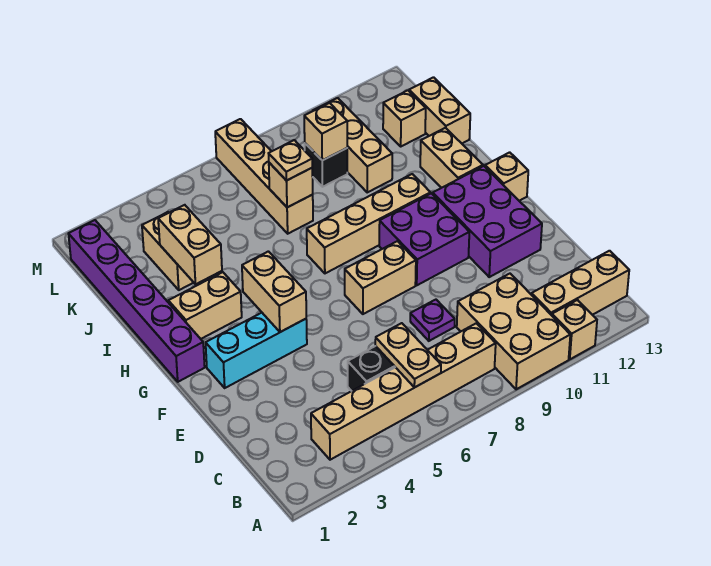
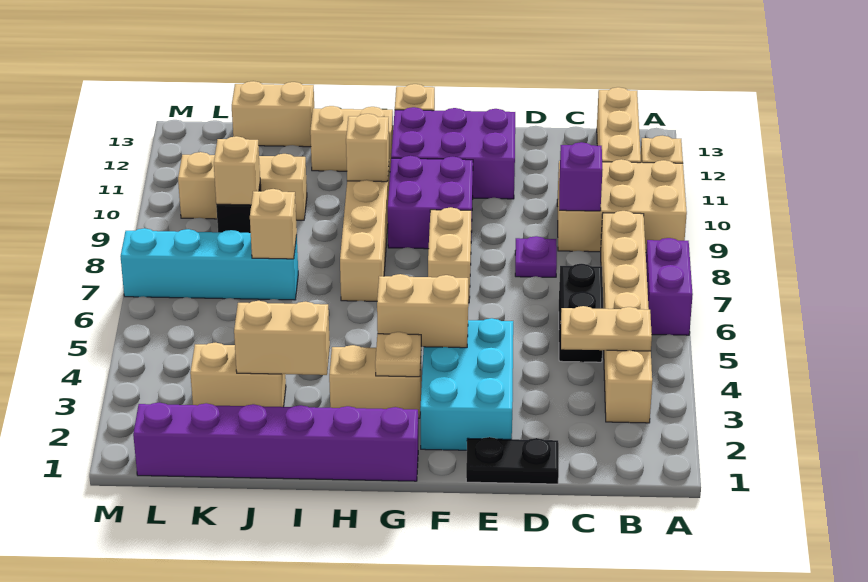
none -> purple brick A6:A7 level 1
tan plate B6:C6 level 2 -> tan plate B4:C4 level 2
none -> purple brick C9 level 2
none -> black plate D1:E1 level 1
cyan brick F2:F4 level 1 -> cyan brick E2:F4 level 1
tan brick H2:H3 level 1 -> tan brick G3:H3 level 1
tan brick J7:M7 level 1 -> cyan brick J7:M7 level 1
tan plate J7 level 3 -> tan plate G3 level 2
tan brick K12 level 1 -> tan brick H10 level 2

